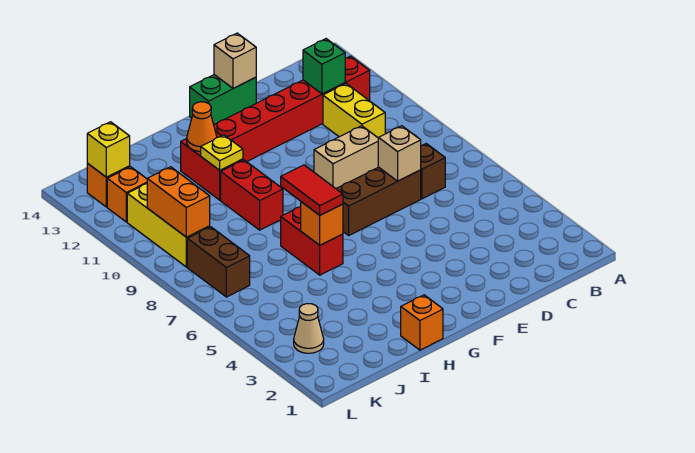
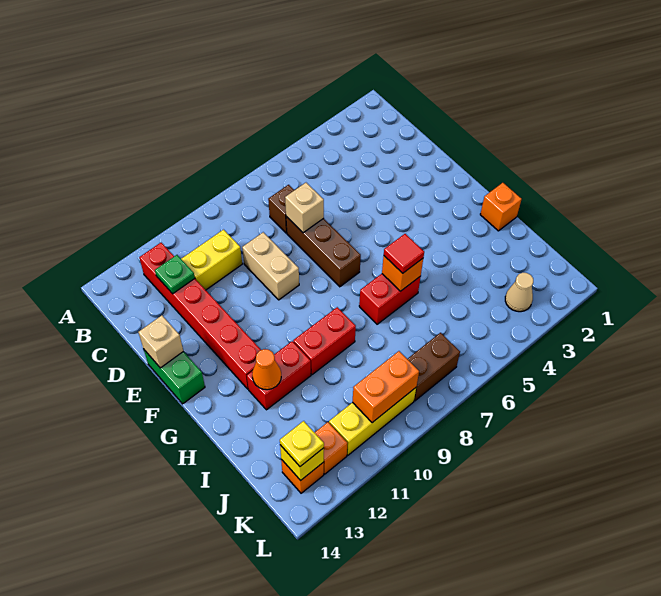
green brick C12 level 2 -> green plate C12 level 2
red tile H6:H7 level 3 -> red tile H6 level 3
yellow plate H11 level 2 -> yellow plate K13 level 3

